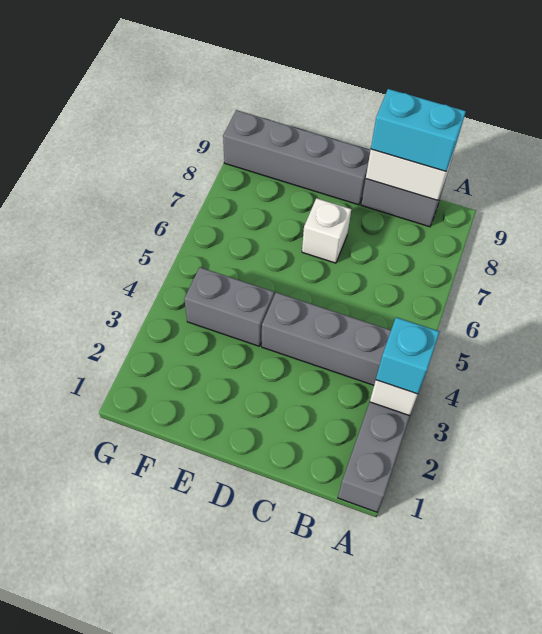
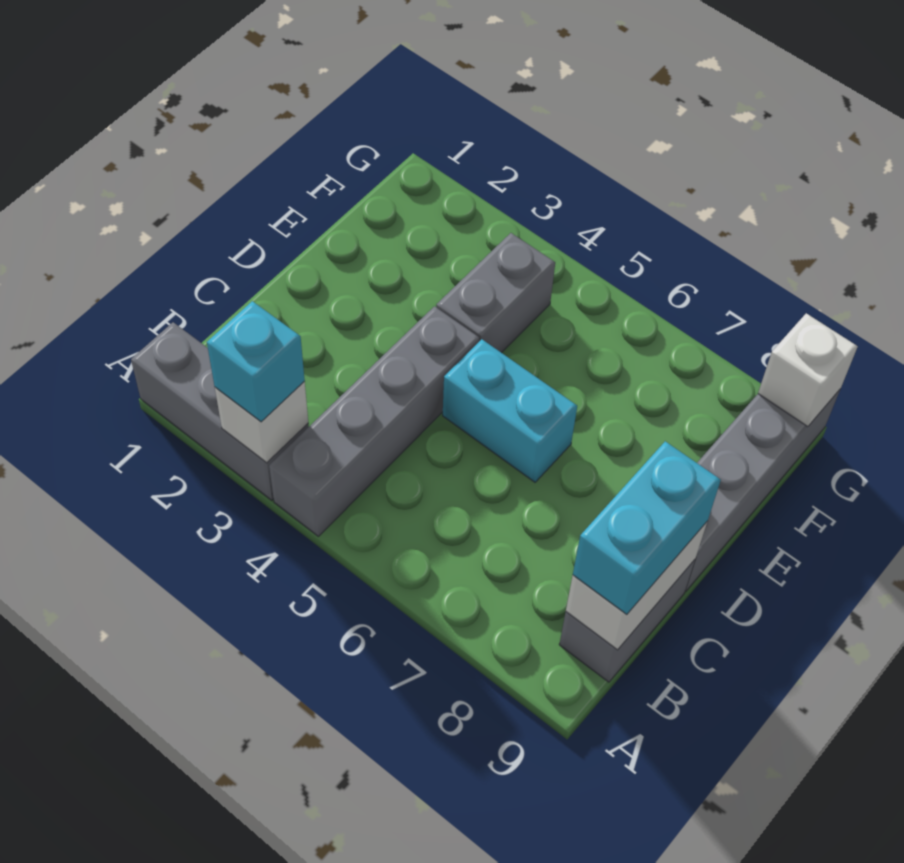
none -> cyan brick D5:D6 level 1
white brick D7 level 1 -> white brick G9 level 2

